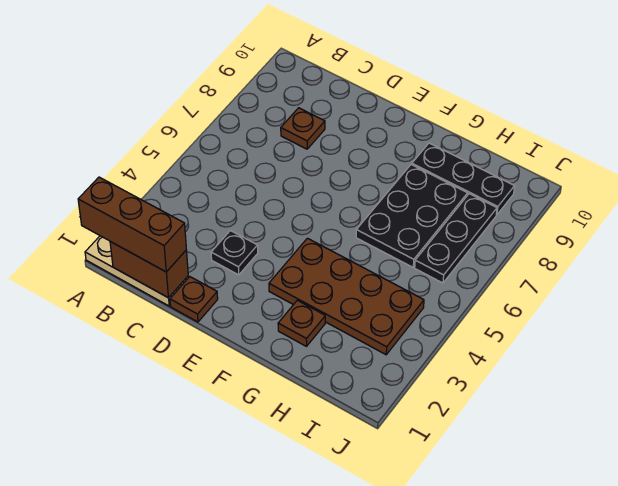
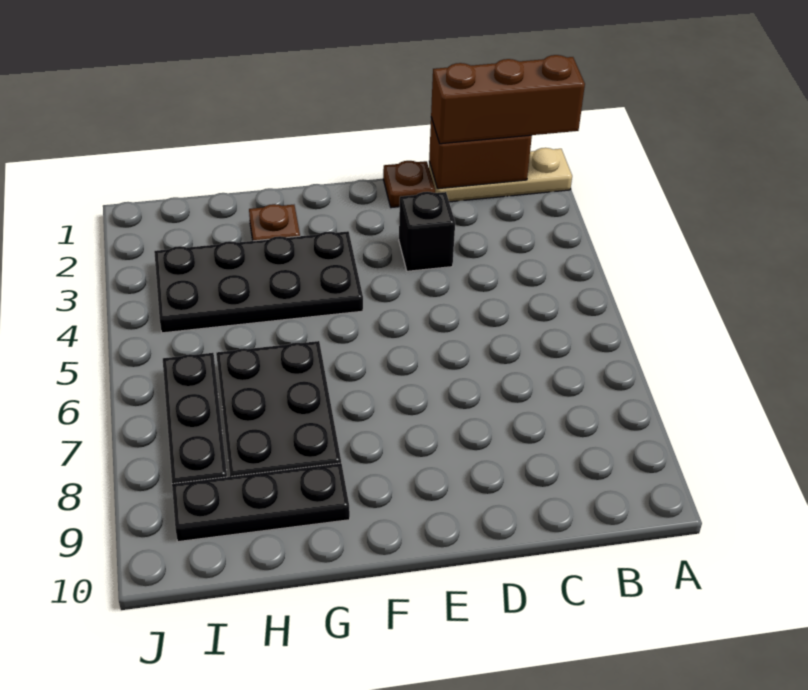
brown plate C8 level 1 -> none
black plate D3 level 1 -> black brick D3 level 1
brown plate F3:I4 level 1 -> black plate F3:I4 level 1

